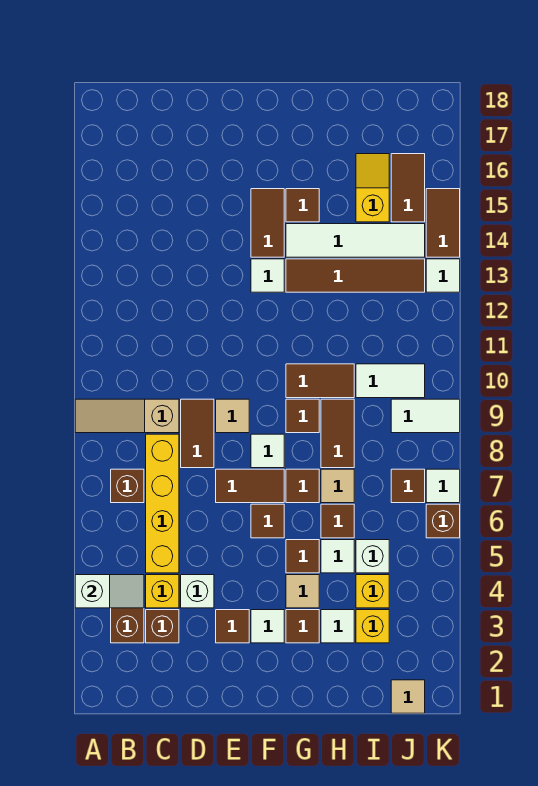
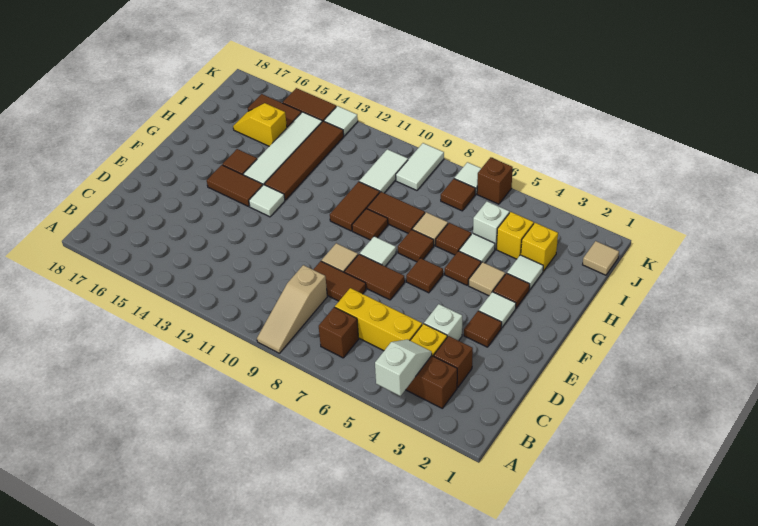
yellow brick C5:C8 level 1 -> yellow brick C5:C7 level 1
brown tile E7:F7 level 1 -> brown tile E7:E8 level 1

